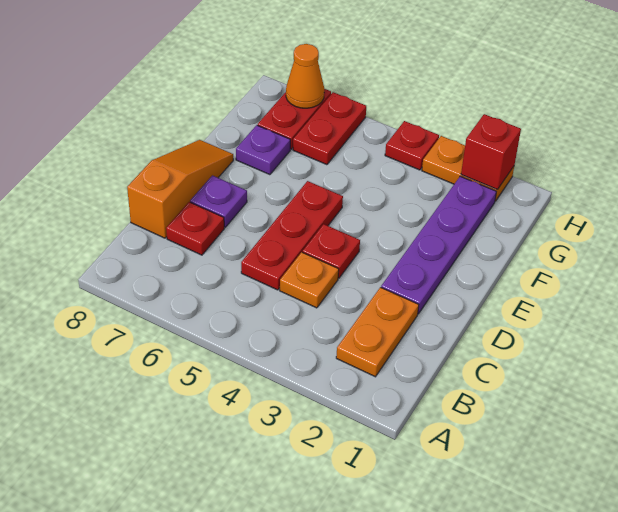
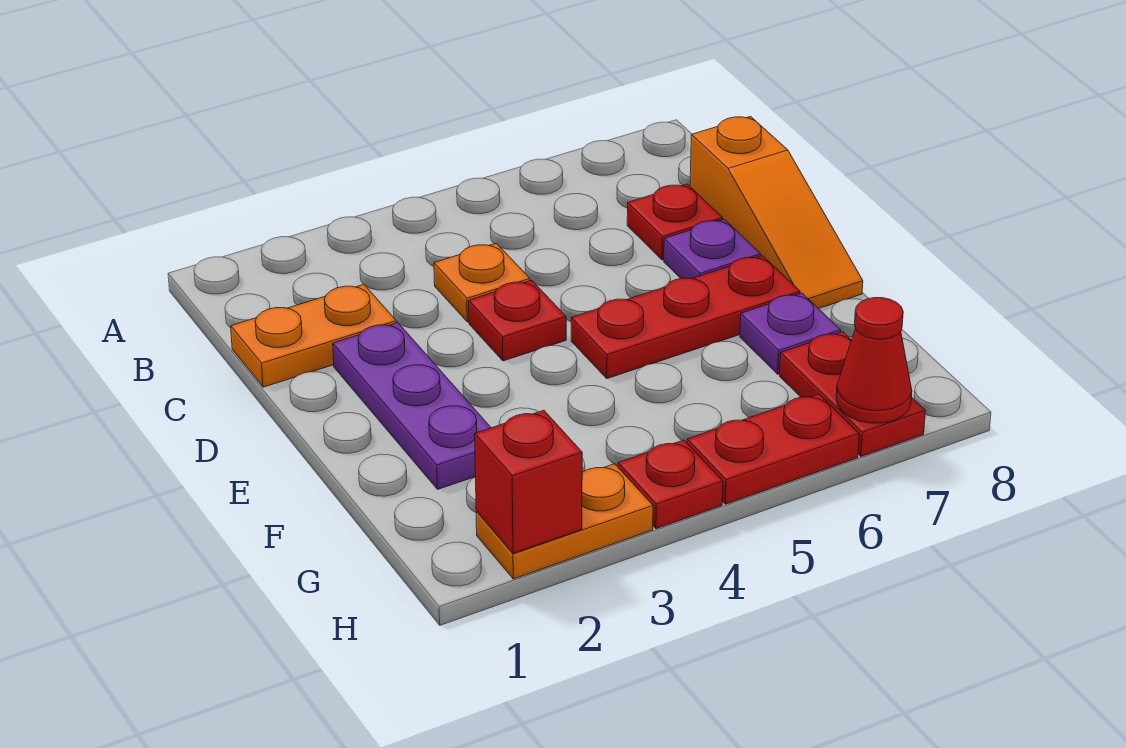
orange plate B2:C2 level 1 -> orange plate C1:C2 level 1
red plate C5:E5 level 1 -> red plate E5:E7 level 1
purple plate D2:G2 level 1 -> purple plate D2:F2 level 1
red plate G6:H6 level 1 -> red plate H5:H6 level 1
orange cone H7 level 2 -> red cone H7 level 2

